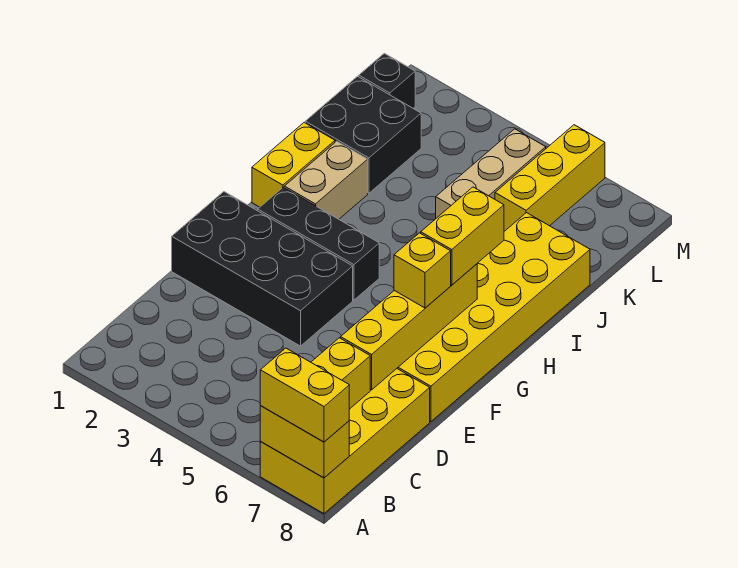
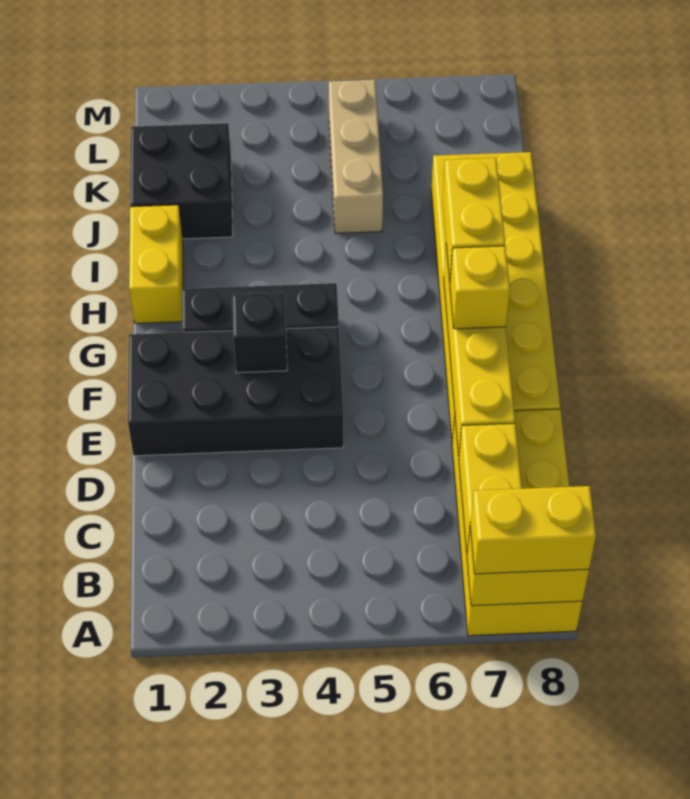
tan brick H2:I2 level 1 -> none
yellow brick K6:M6 level 1 -> none
black brick L1 level 1 -> black brick F3 level 2

